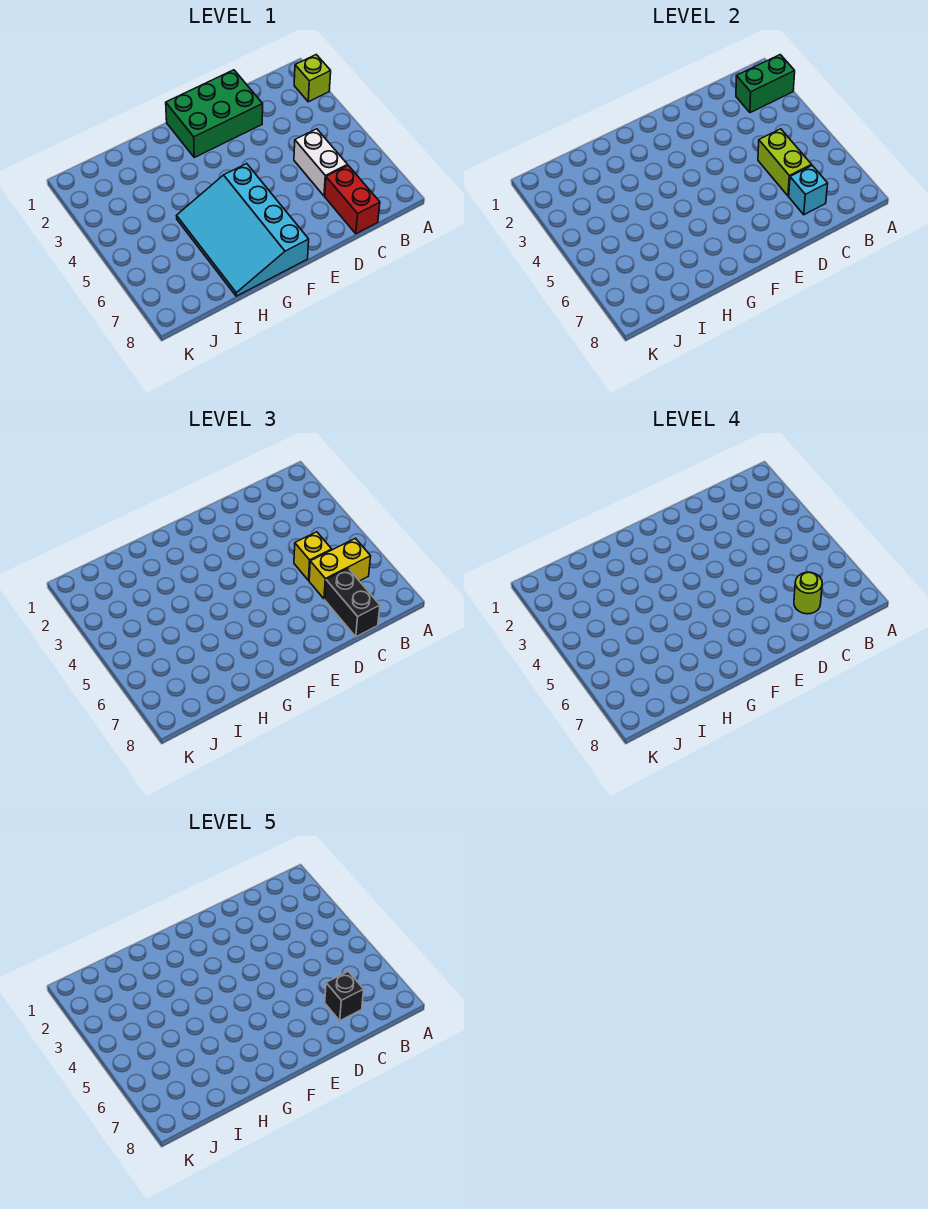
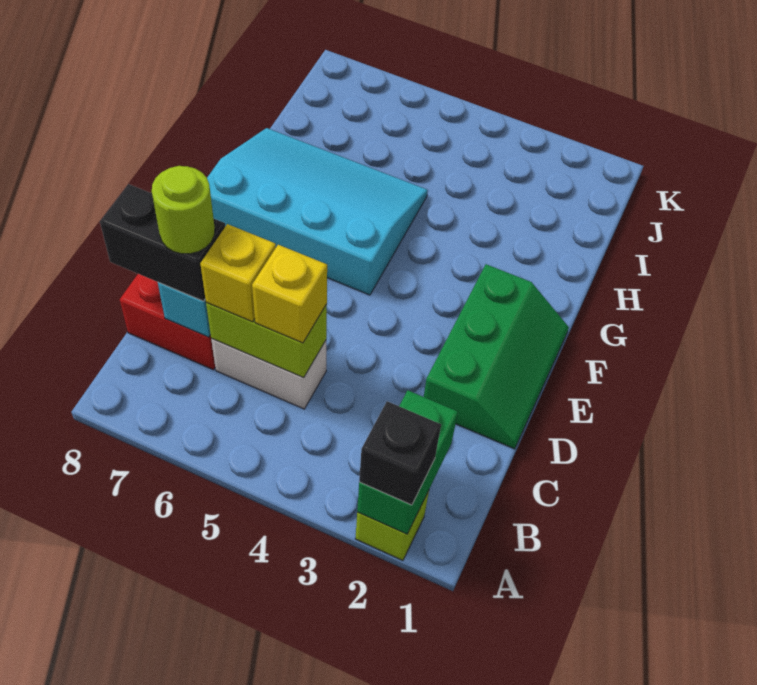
yellow brick B6:C6 level 3 -> yellow brick C6 level 3
black brick C7 level 5 -> black brick A2 level 3
green brick D1:F2 level 1 -> green slope D1:F2 level 1 top 2

